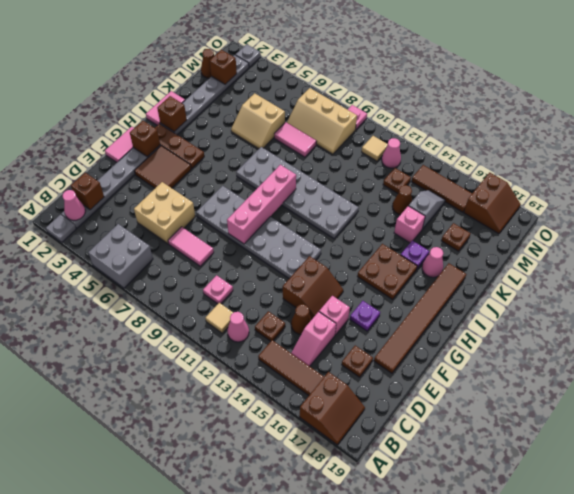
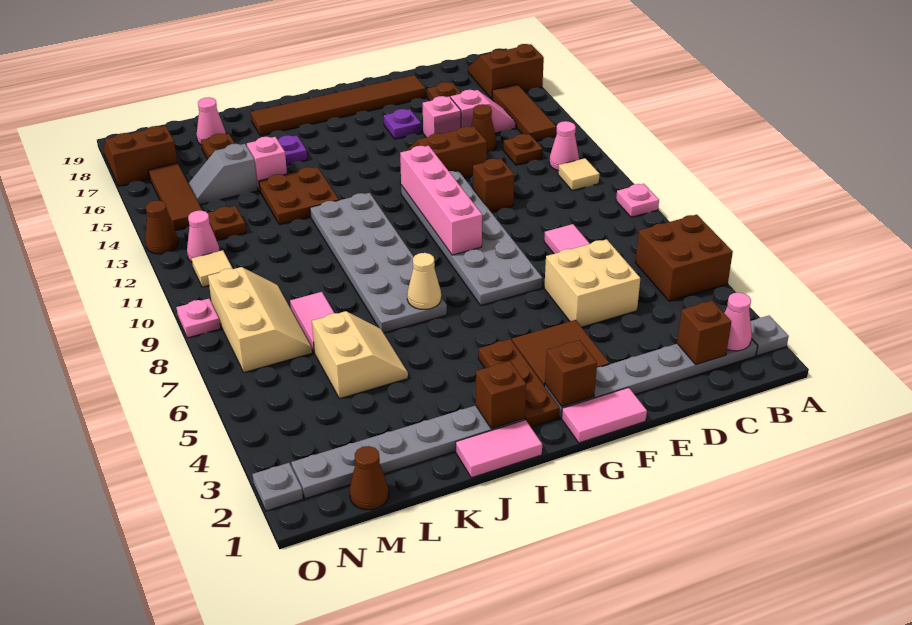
grey brick A5:B6 level 1 -> brown brick A5:B6 level 1
pink plate C10 level 1 -> pink plate A9 level 1
pink brick F9:I9 level 2 -> pink brick G9:G12 level 2
brown plate H15:I16 level 1 -> brown plate J13:K14 level 1
none -> tan cone I7 level 2
pink cone J17 level 1 -> pink cone L18 level 1
brown cone L14 level 1 -> brown cone O13 level 1
brown brick M2 level 2 -> brown brick E11 level 1

